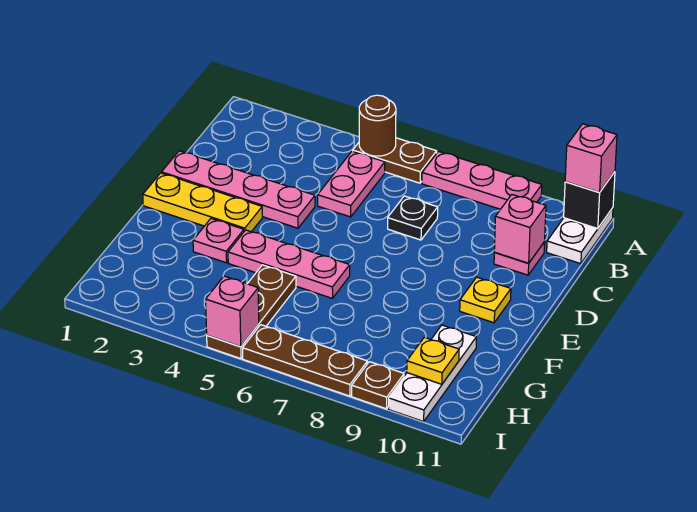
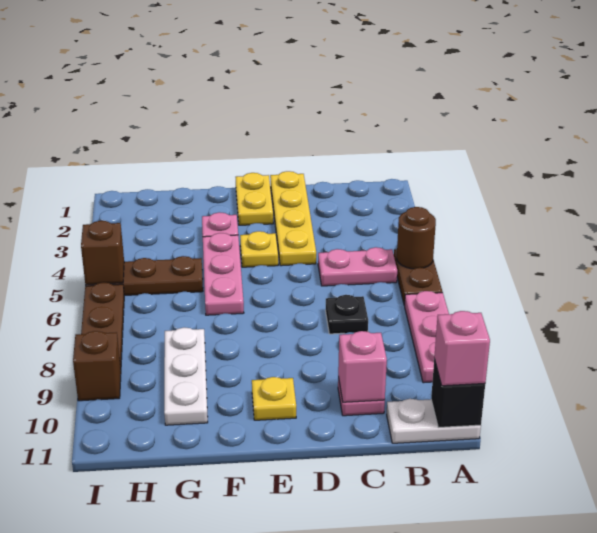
pink plate D1:D4 level 1 -> yellow plate D1:D4 level 1
yellow plate E1:E3 level 1 -> yellow plate E1:E2 level 1
white plate G10:I10 level 1 -> white plate G8:G10 level 1
yellow plate H10 level 2 -> yellow plate E4 level 1
pink brick I5 level 2 -> brown brick I5 level 2
brown plate I9 level 1 -> brown brick I9 level 1

